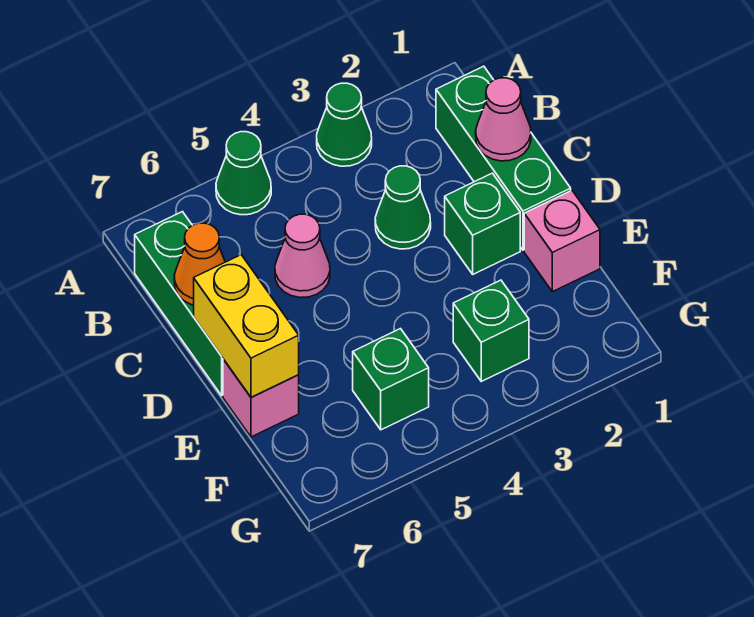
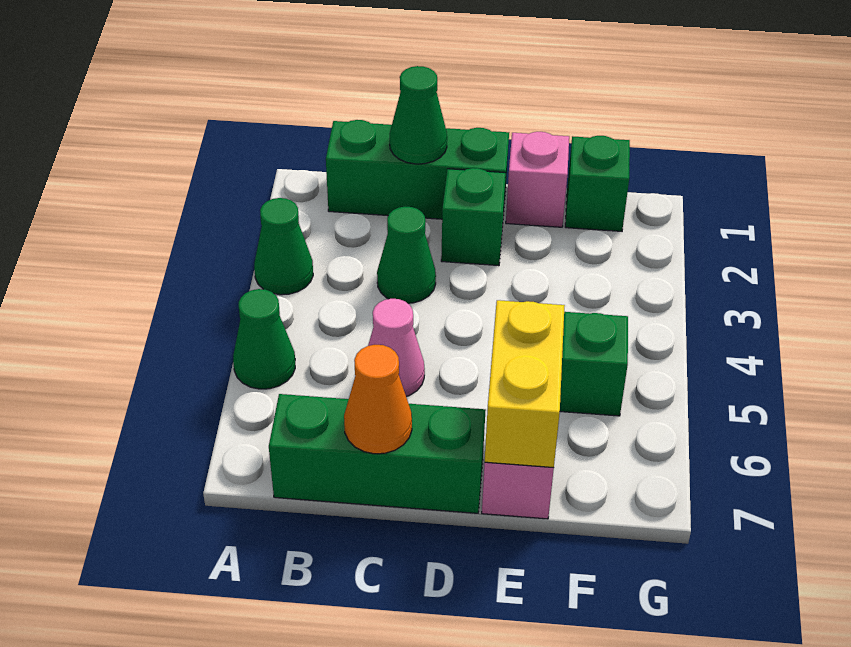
pink cone C1 level 2 -> green cone C1 level 2
yellow brick D7:E7 level 2 -> yellow brick E6:E7 level 2
green brick F3 level 1 -> green brick F1 level 1

